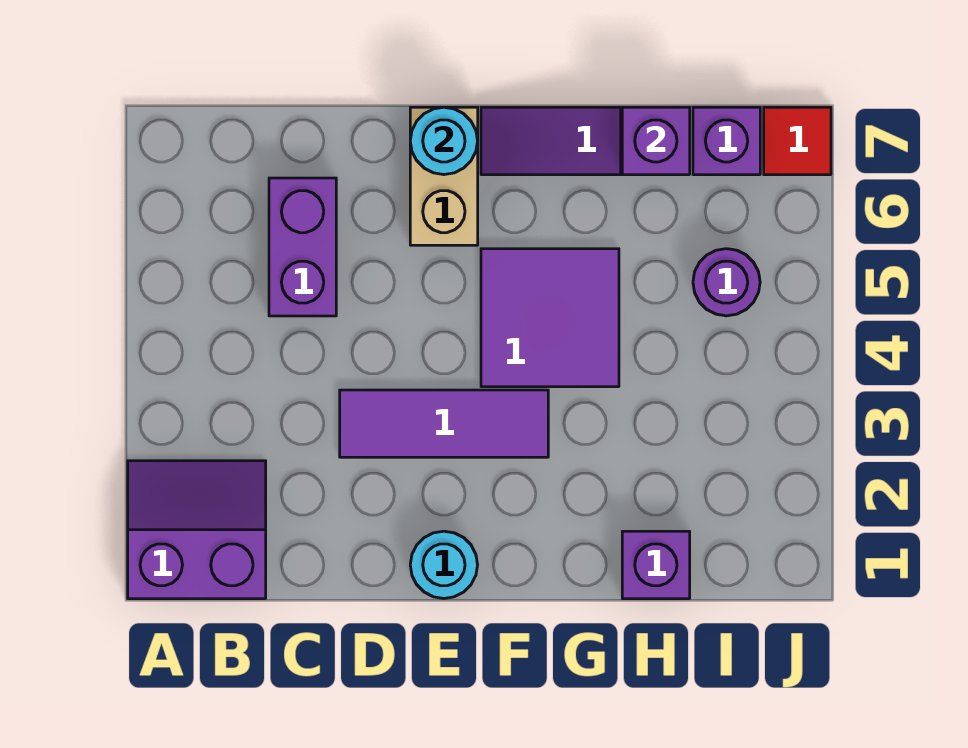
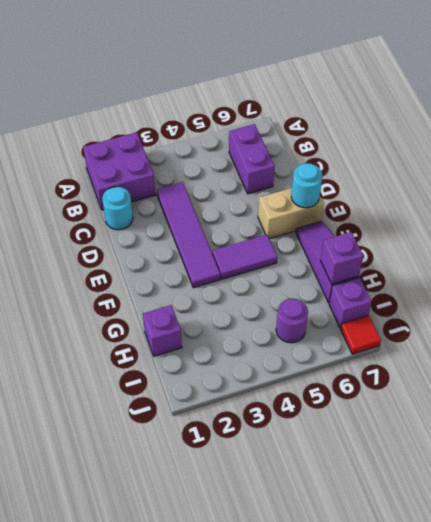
purple slope A1:B2 level 1 top 1 -> purple brick A1:B2 level 1
purple brick C5:C6 level 1 -> purple brick B6:C6 level 1
purple tile D3:F3 level 1 -> purple tile C3:F3 level 1
cyan round brick E1 level 1 -> cyan round brick C1 level 1
purple tile F4:G5 level 1 -> purple tile F4:F5 level 1

